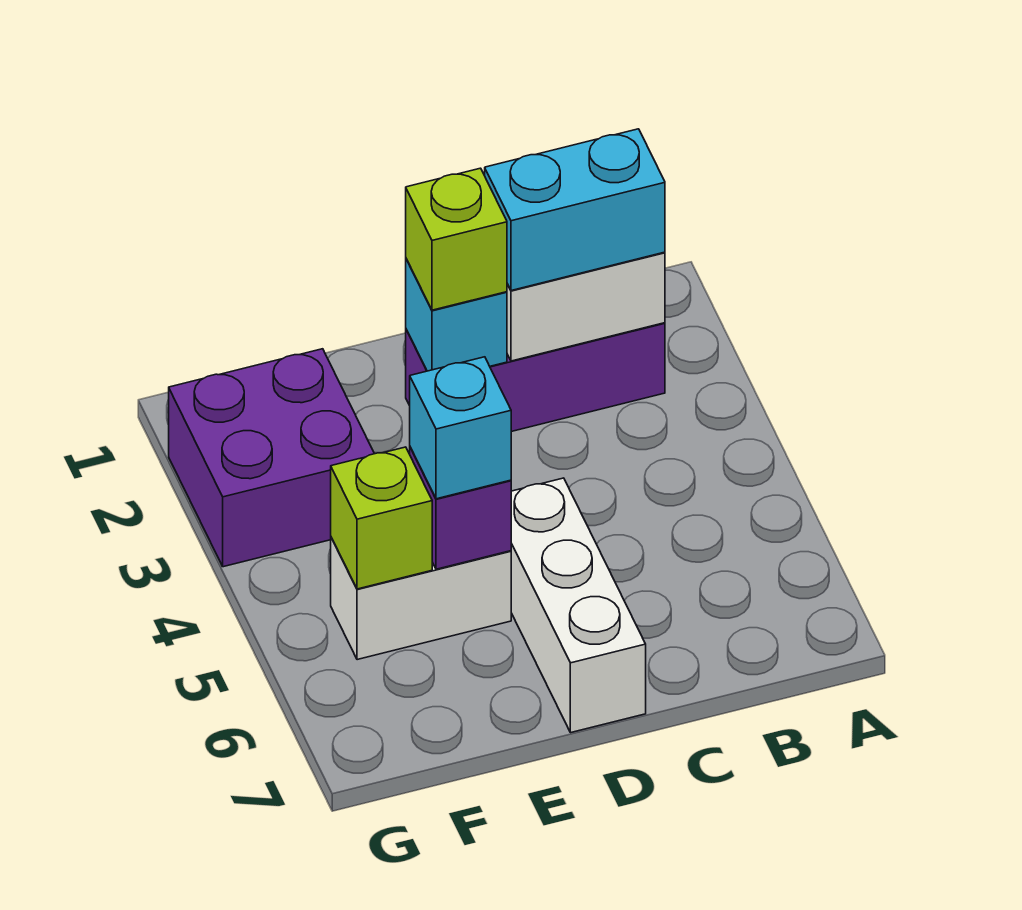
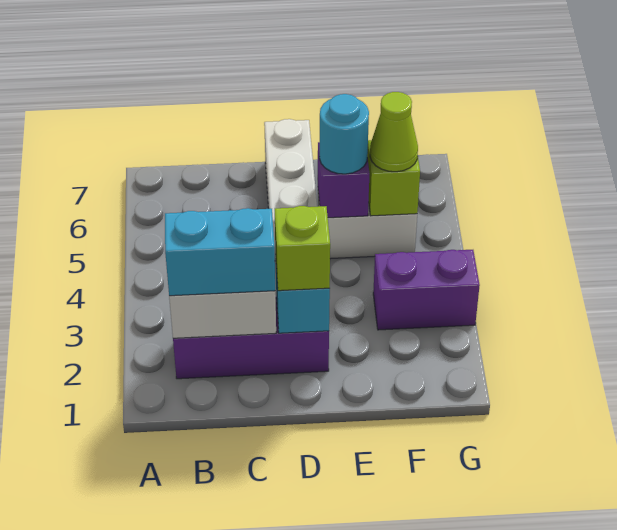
cyan brick E5 level 3 -> cyan round brick E5 level 3
purple brick F2:G3 level 1 -> purple brick F3:G3 level 1
none -> lime cone F5 level 3

